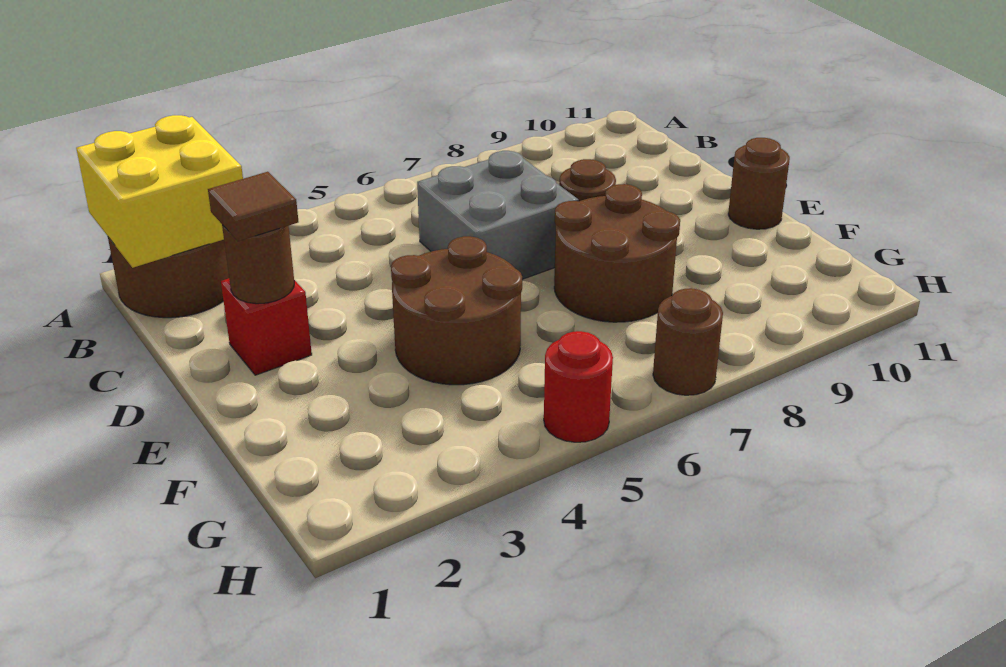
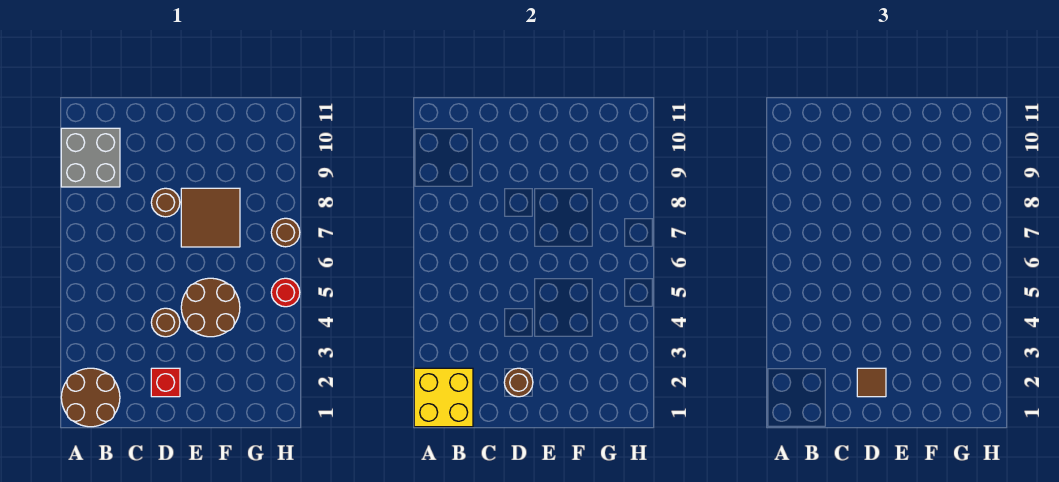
grey brick C6:D7 level 1 -> grey brick A9:B10 level 1
brown round brick E7:F8 level 1 -> brown tile E7:F8 level 1
brown round brick E11 level 1 -> brown round brick D4 level 1

